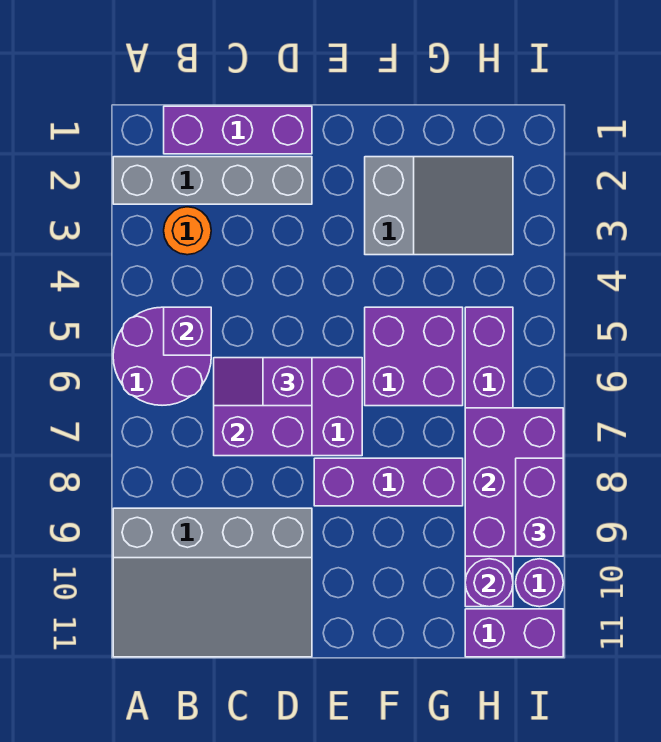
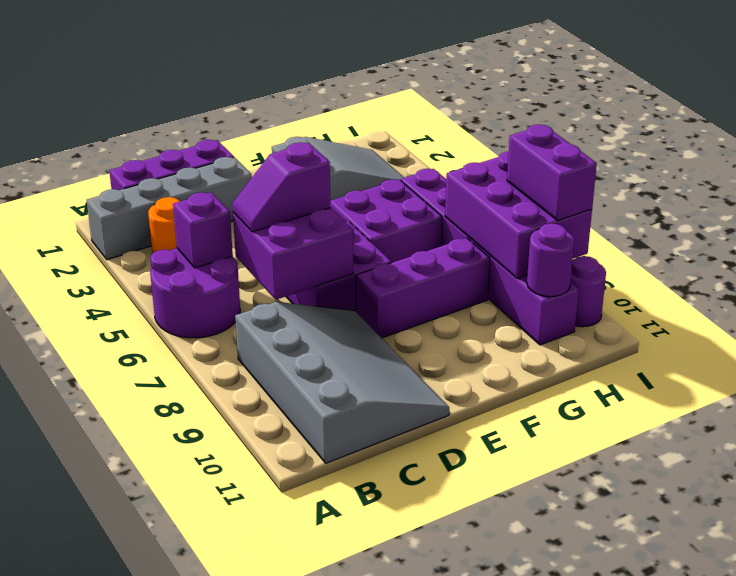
grey slope A9:D11 level 1 top 9 -> grey slope B8:D11 level 1 top B
purple brick H11:I11 level 1 -> none

